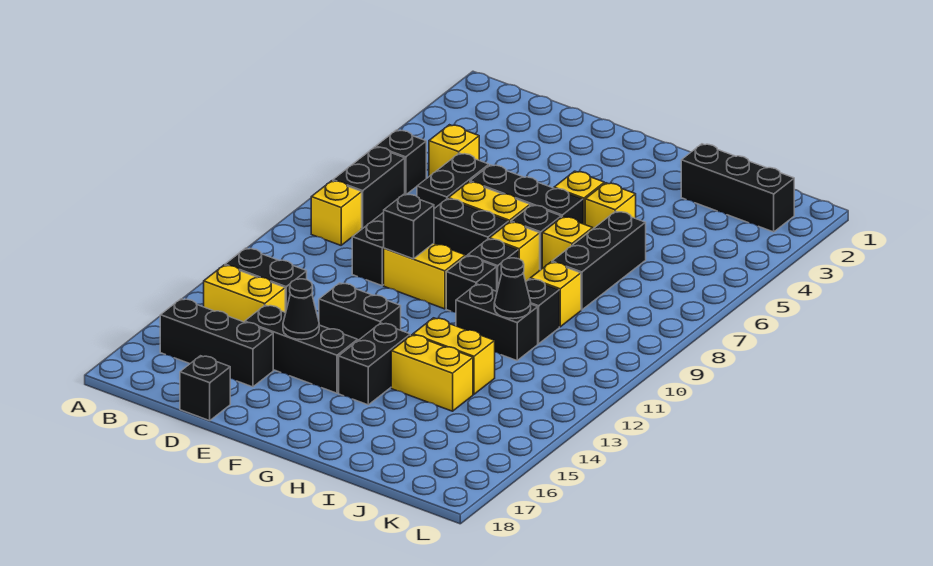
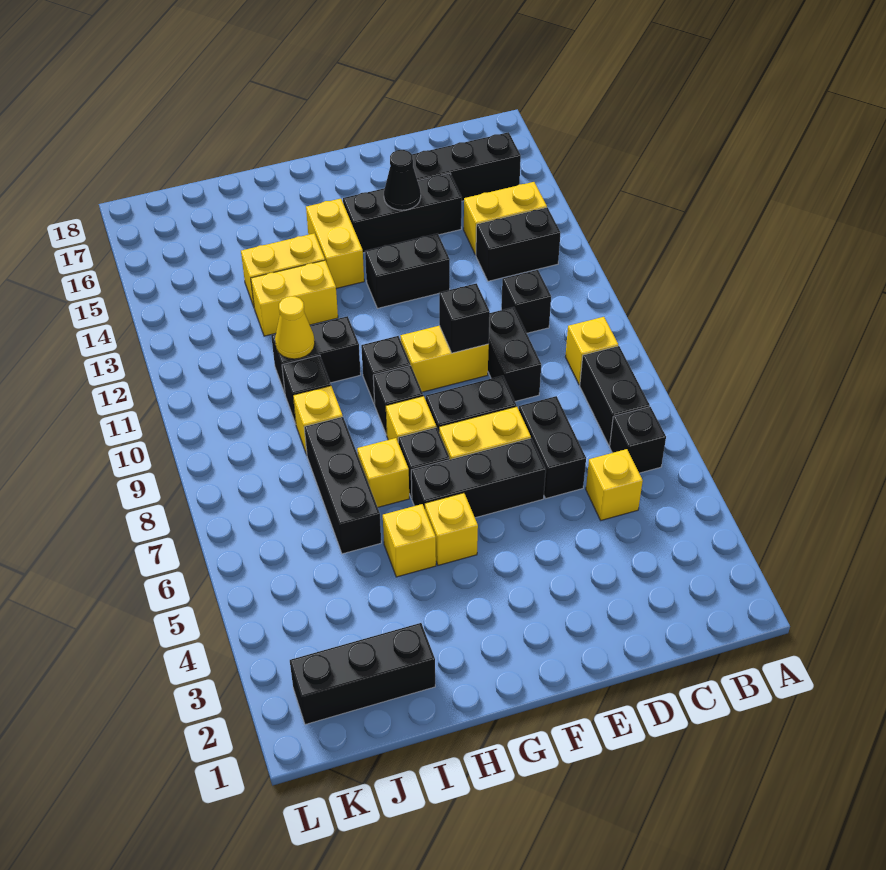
black brick D18 level 1 -> black brick C11 level 1
black brick G14:G15 level 1 -> yellow brick G14:G15 level 1
black cone I11 level 2 -> yellow cone I11 level 2

